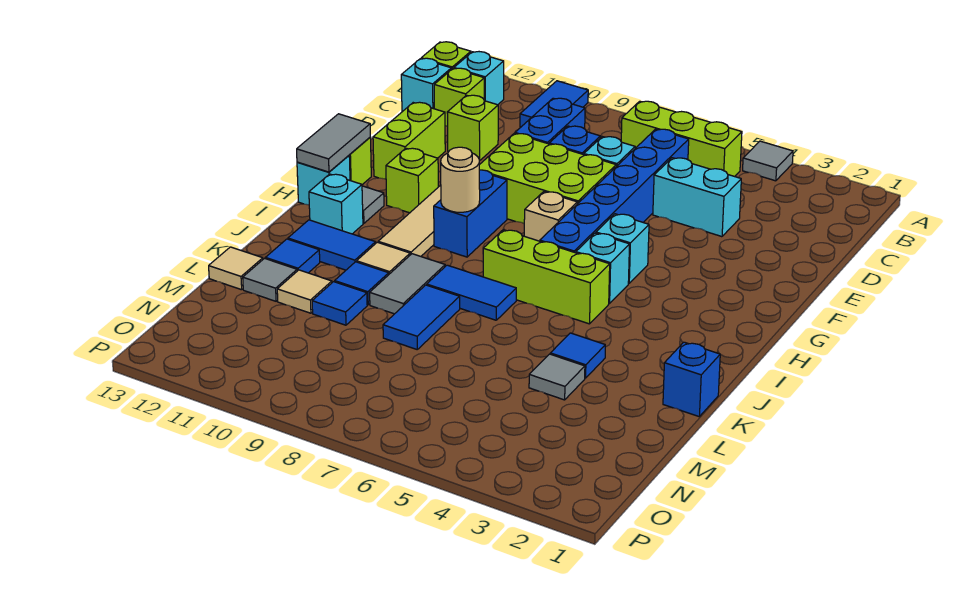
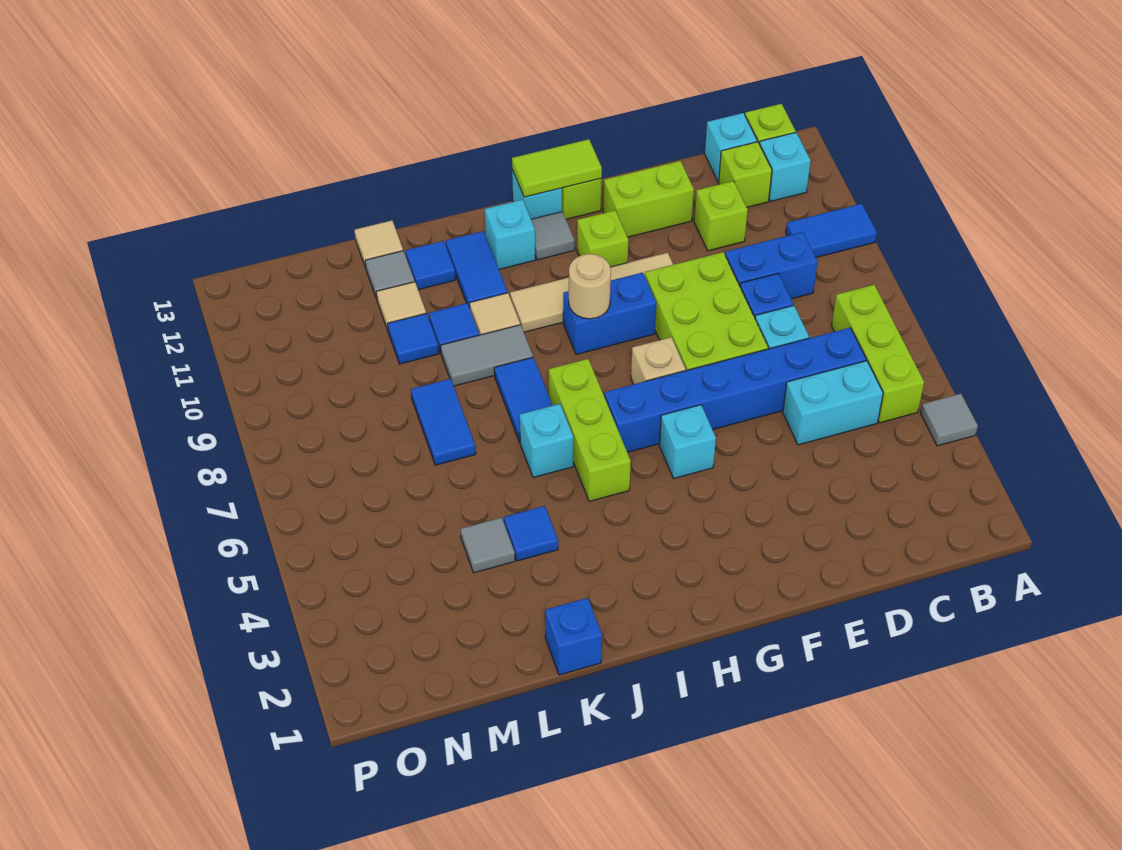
cyan brick D4:D5 level 1 -> cyan brick C5:D5 level 1
grey tile G13:H13 level 2 -> lime tile G13:H13 level 2
cyan brick H5 level 1 -> cyan brick J6 level 1
blue tile K8:L8 level 1 -> blue tile L7:L8 level 1

